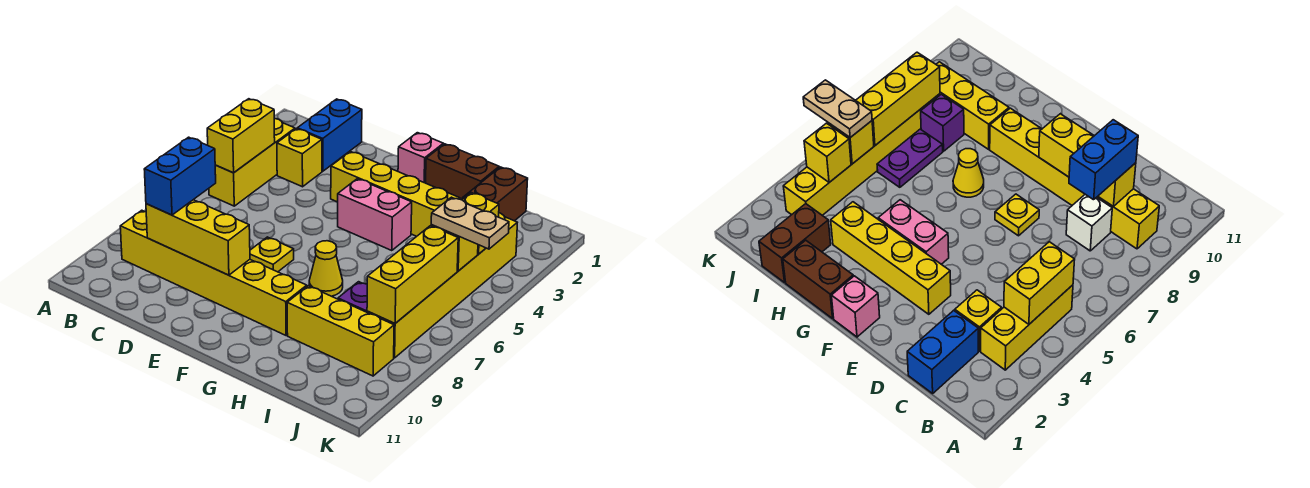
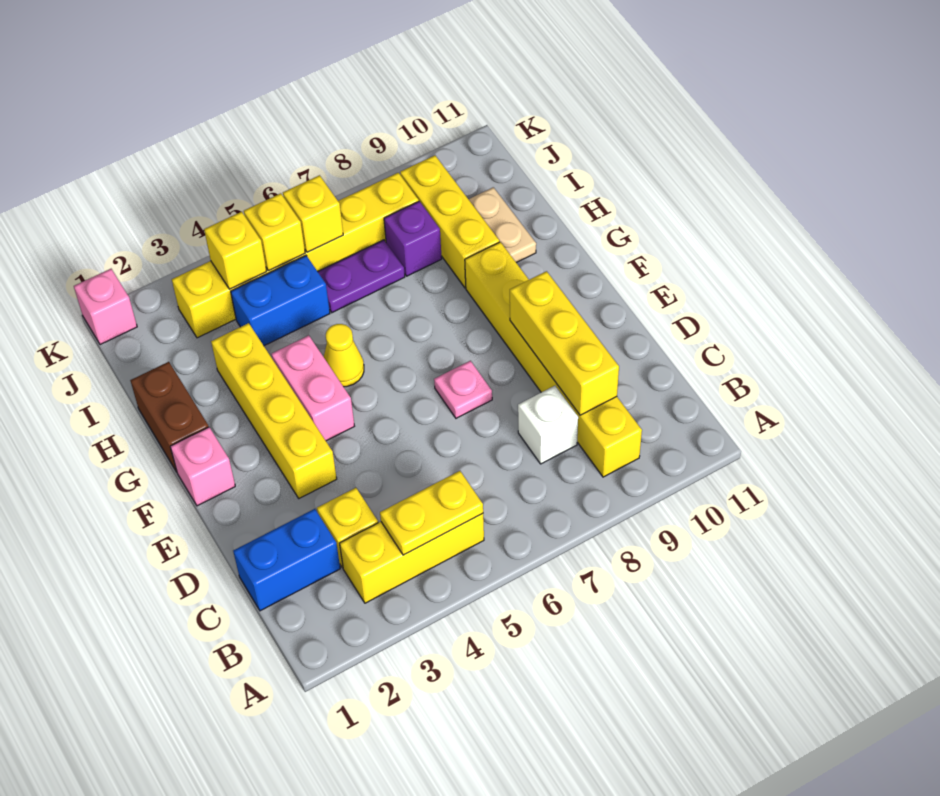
yellow brick B4:B5 level 2 -> yellow plate B4:B5 level 2
blue brick C8:C9 level 3 -> blue brick I4:I5 level 1
yellow plate E7 level 1 -> pink plate E7 level 1
yellow cone G7 level 1 -> yellow cone G5 level 1
brown brick I1:I2 level 1 -> none
tan plate J5:K5 level 3 -> tan plate H10:I10 level 1
yellow brick J6:J8 level 2 -> yellow brick J6 level 2
none -> pink brick K1 level 1

